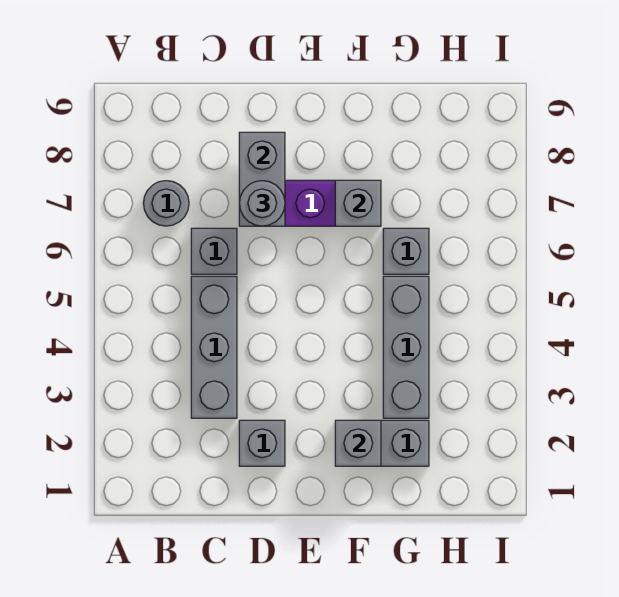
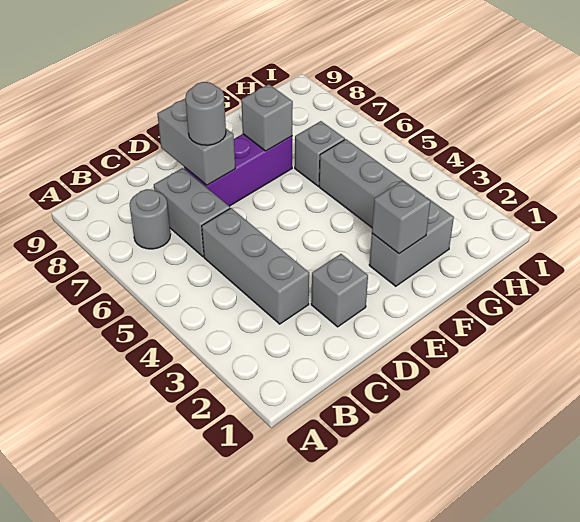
grey brick C6 level 1 -> grey brick C6:C7 level 1

